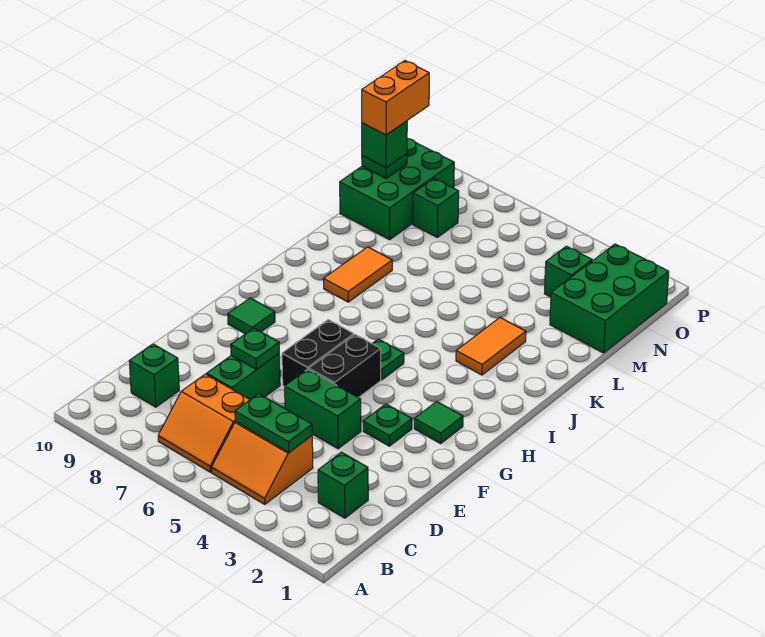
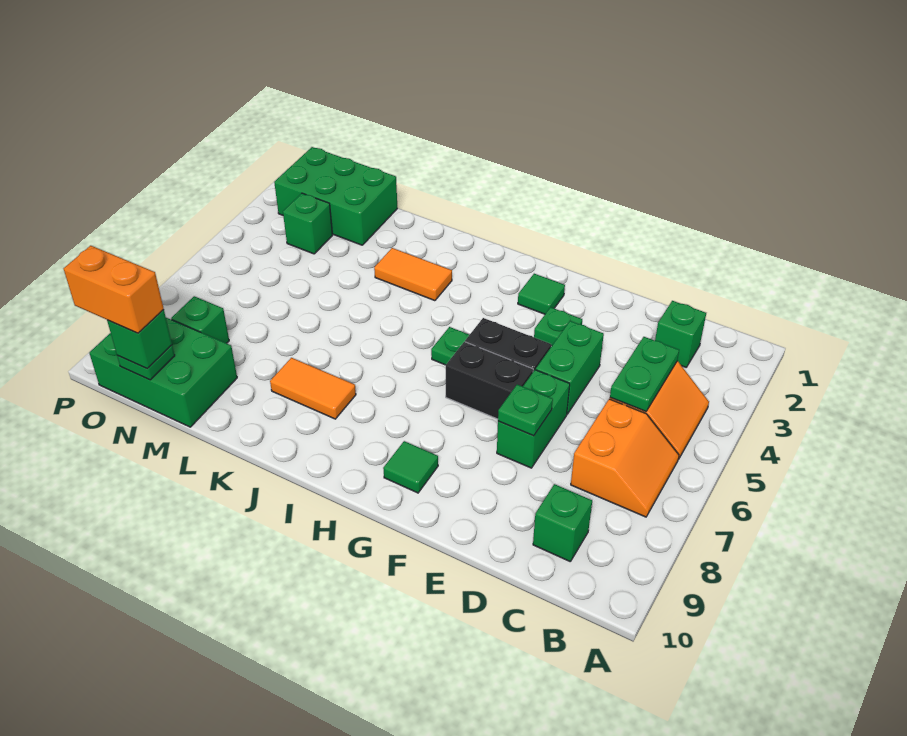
green brick D7:E7 level 1 -> green brick E6:E7 level 1

